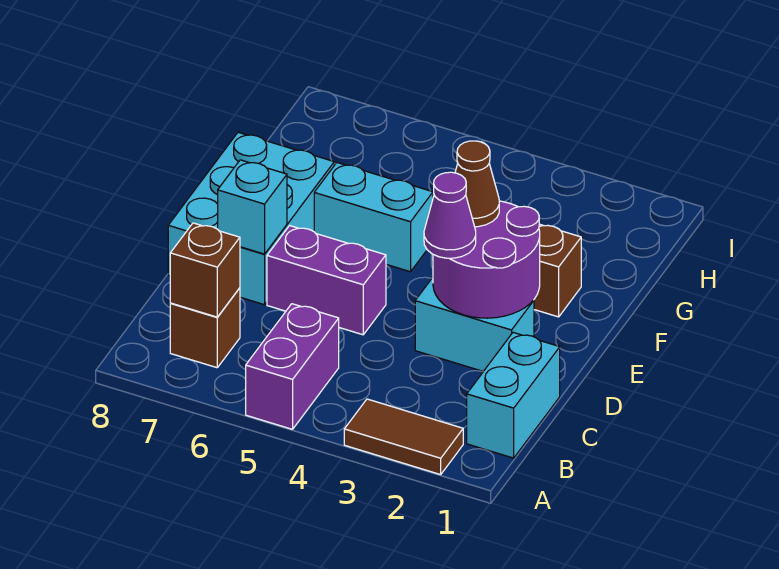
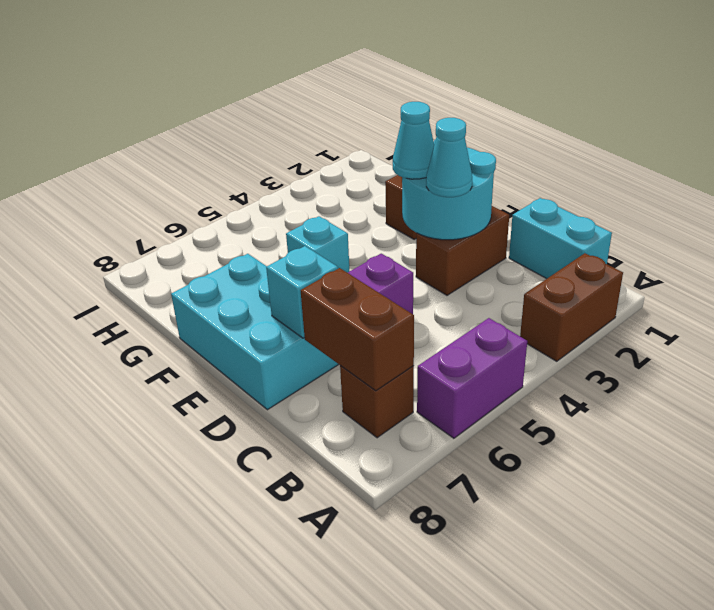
brown tile A2:A3 level 1 -> brown brick A2:A3 level 1
purple brick A5:B5 level 1 -> purple brick A5:A6 level 1
brown brick B7 level 2 -> brown brick B7:C7 level 2
cyan brick D2:D3 level 1 -> brown brick D2:D3 level 1
purple round brick D2:E3 level 2 -> cyan round brick D2:E3 level 2
purple cone D3 level 3 -> cyan cone D3 level 3
brown cone E3 level 3 -> cyan cone E3 level 3
cyan brick F5:F6 level 1 -> cyan brick F5 level 1

